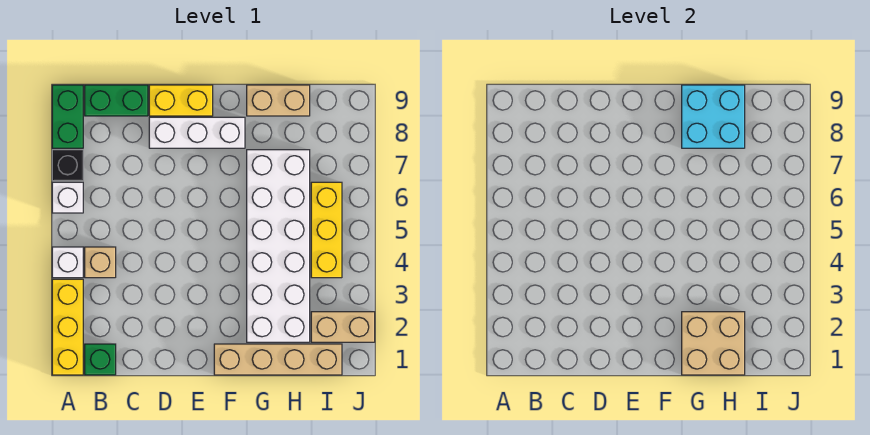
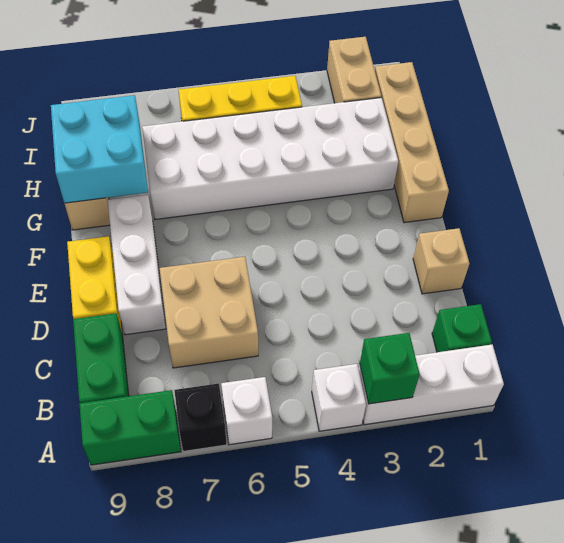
yellow brick A1:A3 level 1 -> white brick A1:A3 level 1
none -> green brick A3 level 2
tan brick B4 level 1 -> tan brick D1 level 1
tan brick G1:H2 level 2 -> tan brick C6:D7 level 1

